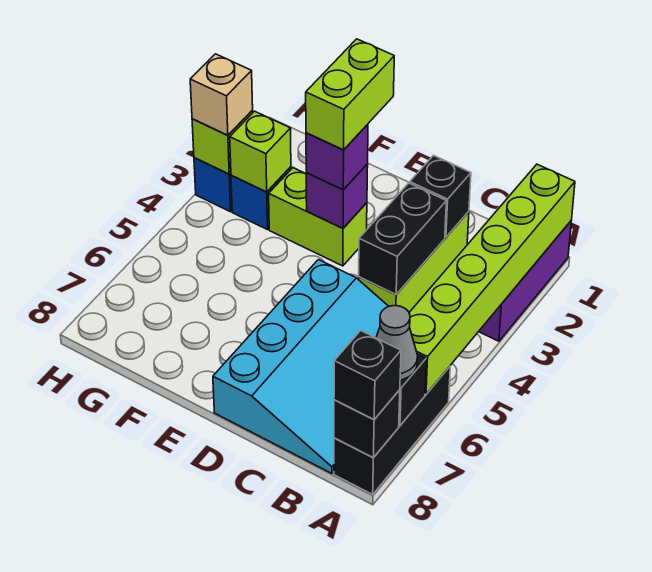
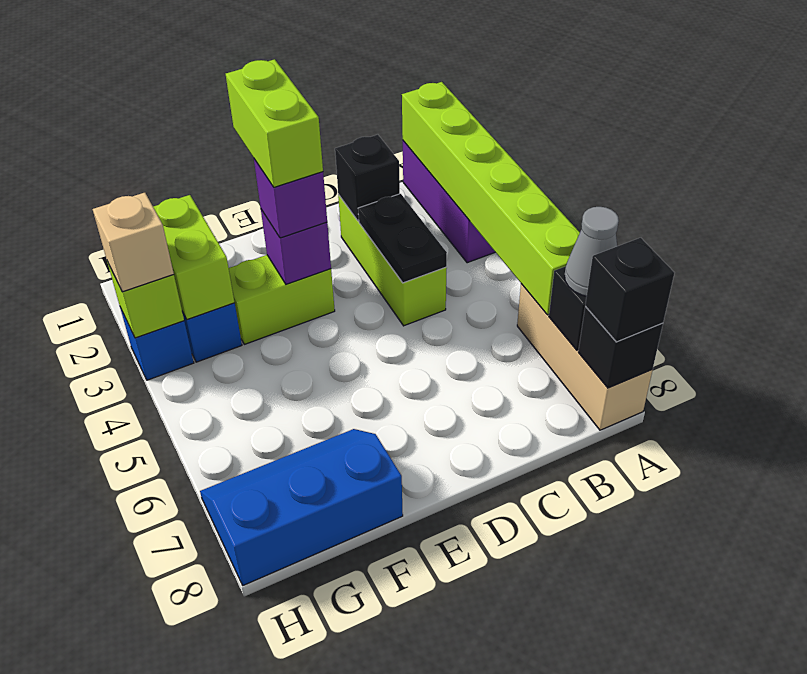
black brick A6:A8 level 1 -> tan brick A6:A8 level 1
cyan slope B5:D8 level 1 top D -> none
black brick C3:C4 level 2 -> black plate C3:C4 level 2
none -> blue slope F7:H8 level 1 top 8
lime brick G3 level 2 -> lime brick G2:G3 level 2

